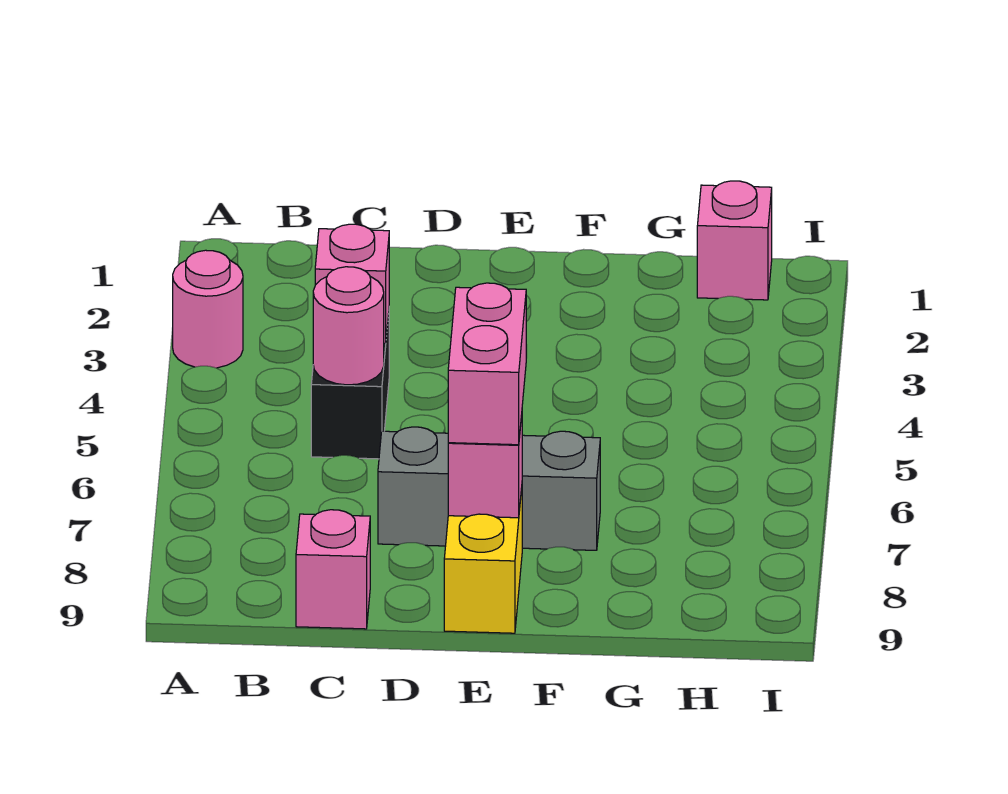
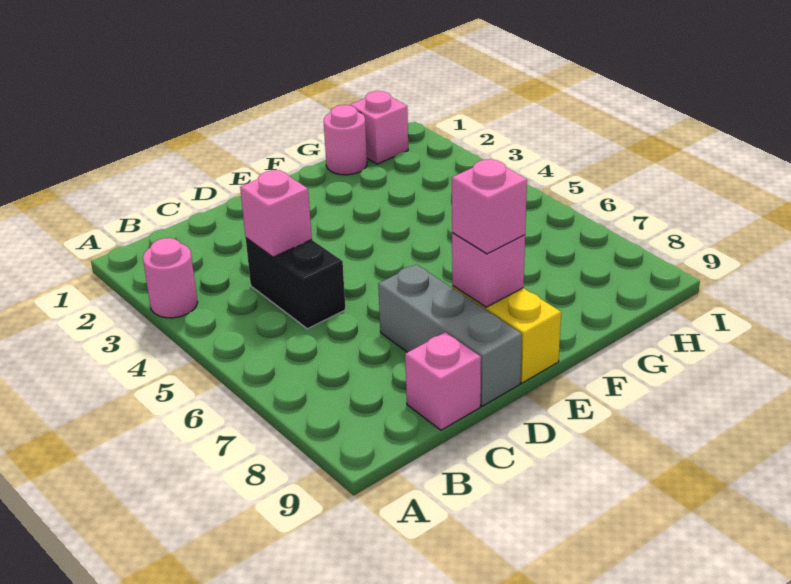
pink round brick C5 level 2 -> pink round brick G1 level 1
grey brick D7:F7 level 1 -> grey brick D7:D9 level 1
pink brick E7:E8 level 3 -> pink brick E8 level 3

